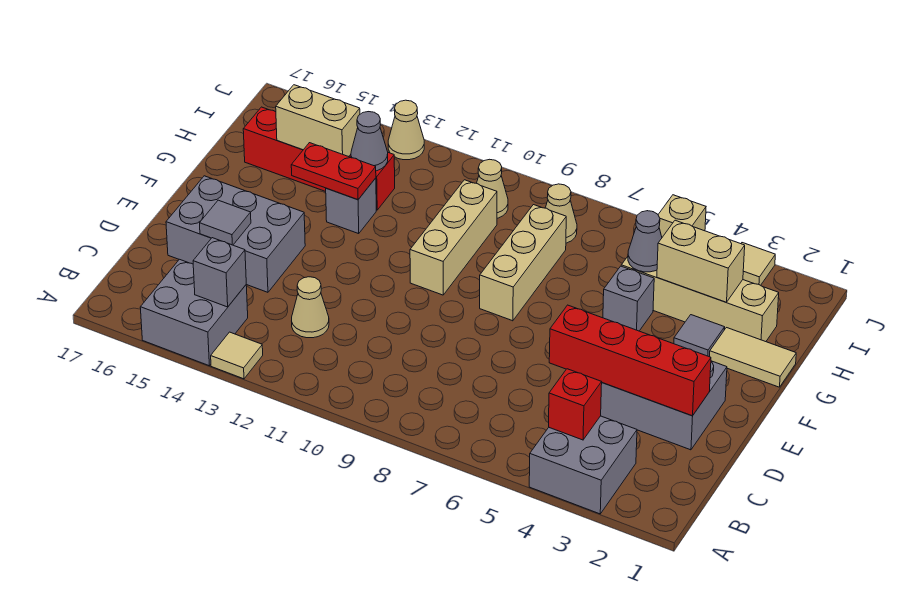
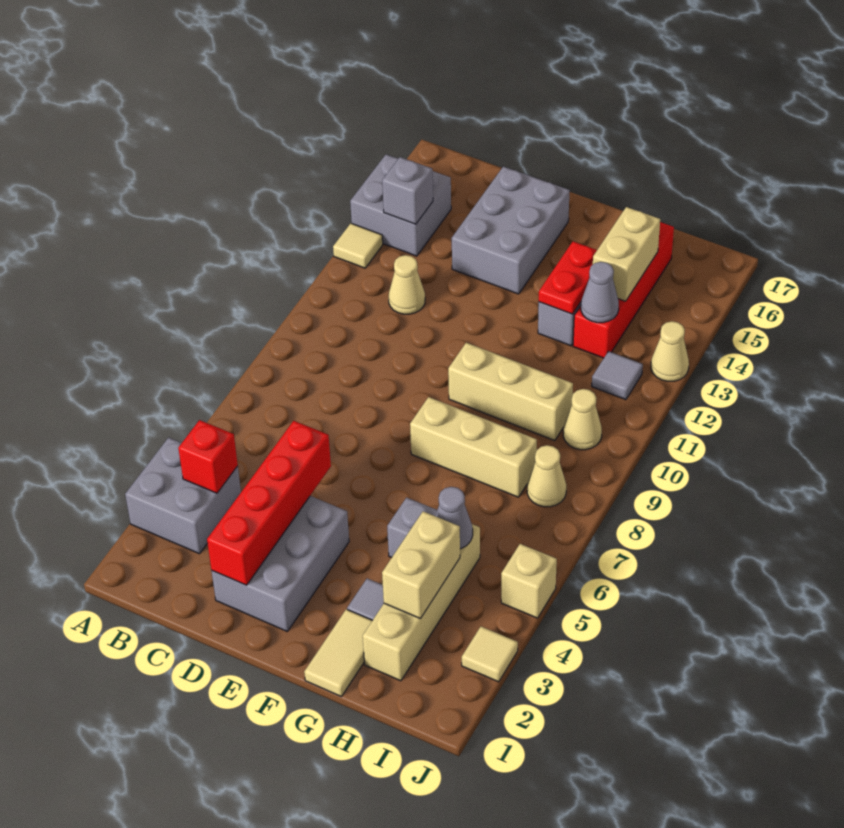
grey tile D15 level 2 -> grey tile I12 level 1

